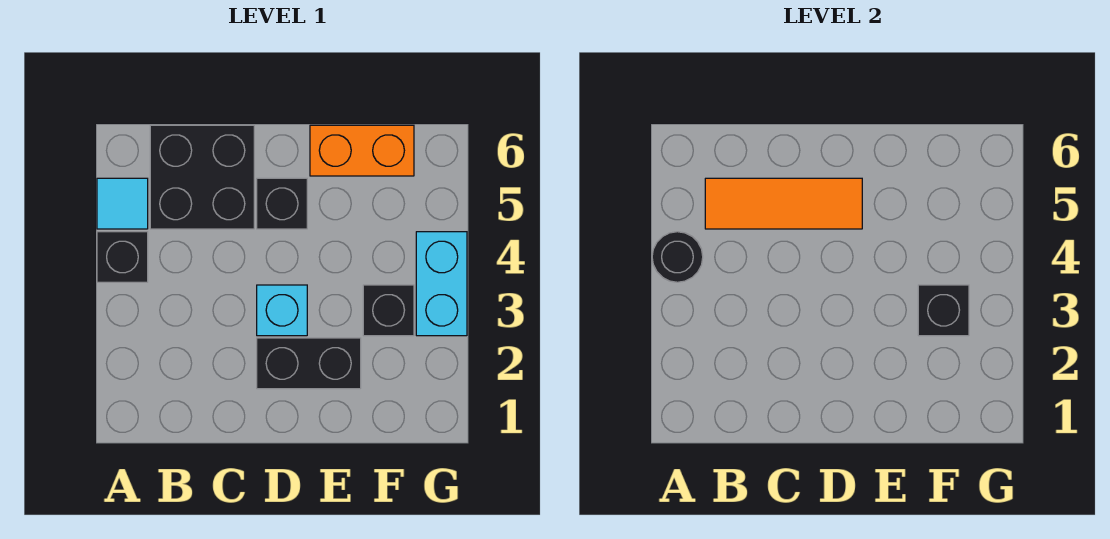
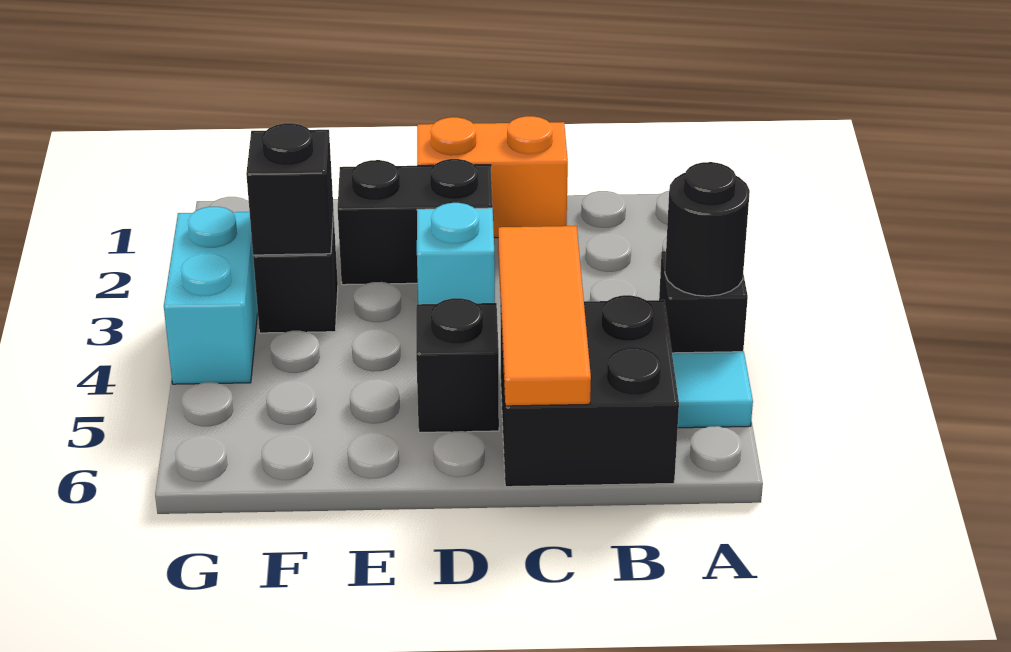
orange tile B5:D5 level 2 -> orange tile C4:C6 level 2
orange brick E6:F6 level 1 -> orange brick C1:D1 level 1

